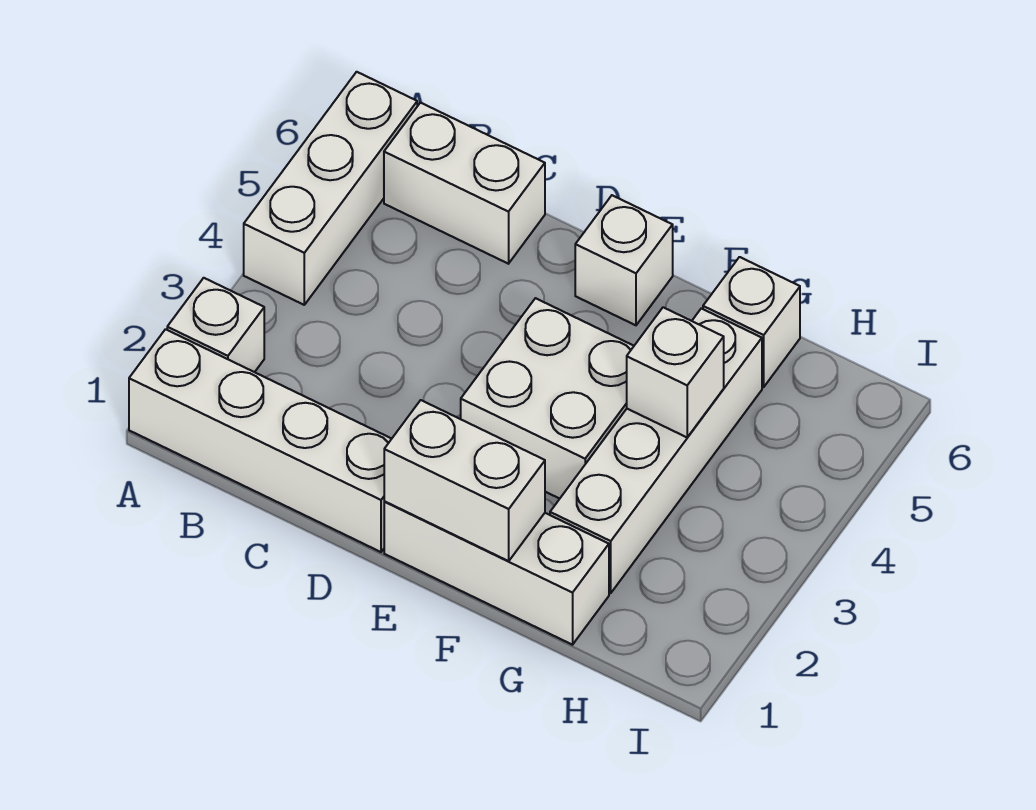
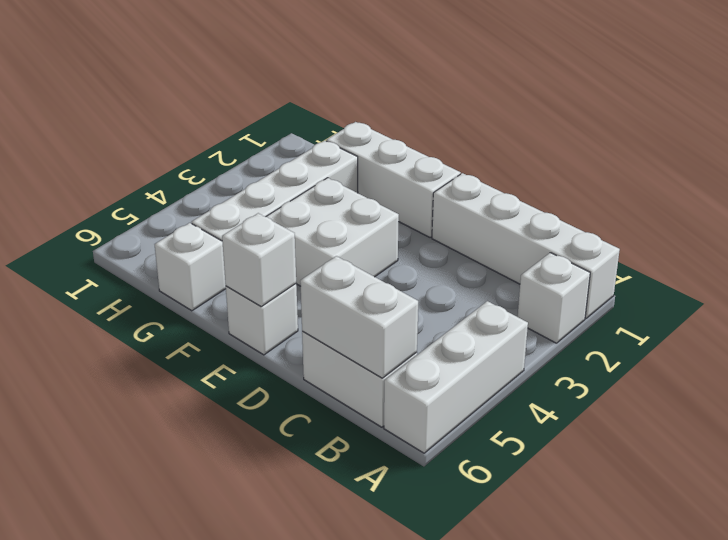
white brick E1:F1 level 2 -> white brick B6:C6 level 2
white brick G4 level 2 -> white brick E6 level 2

